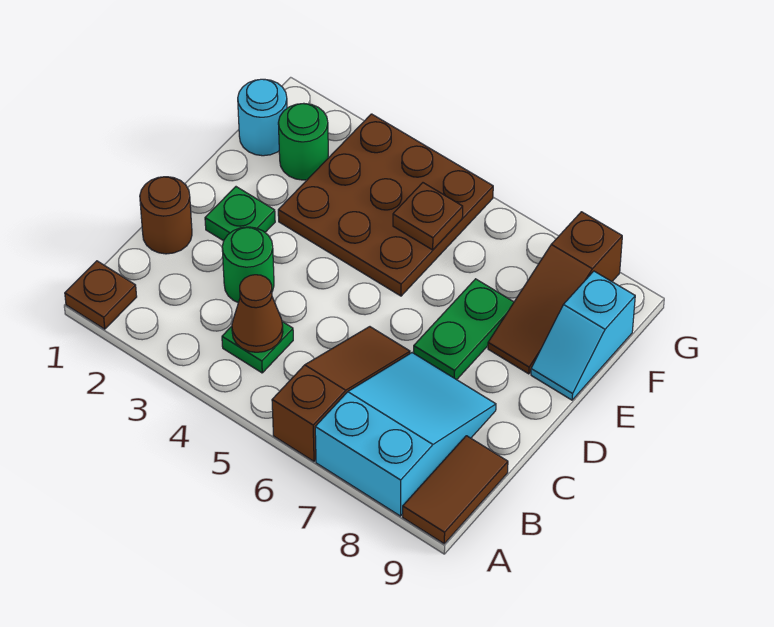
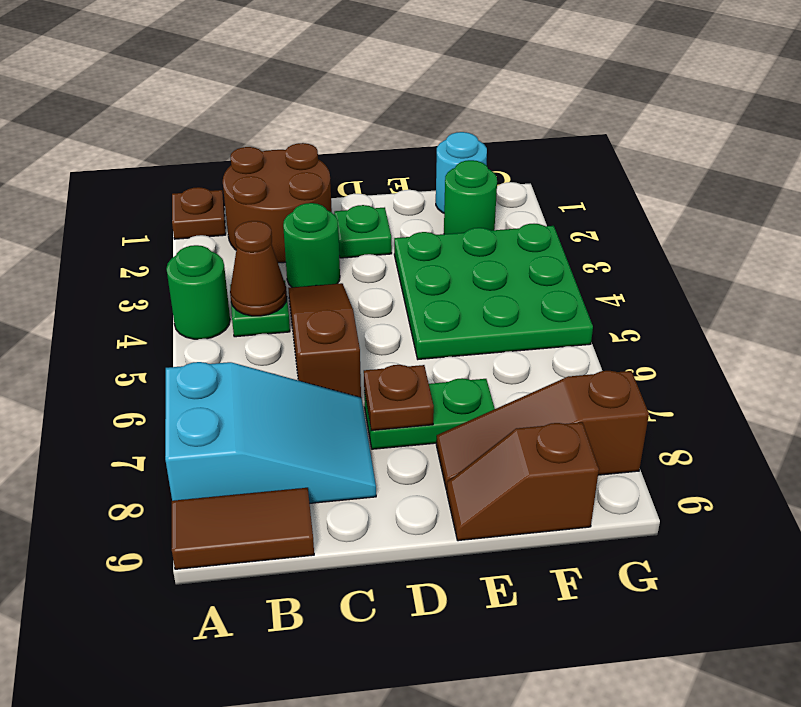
none -> green round brick A4 level 1
brown slope A6:C6 level 1 top A -> brown slope C4:C6 level 1 top 6
brown round brick C1 level 1 -> brown round brick B1:C2 level 1
brown plate E3:G5 level 1 -> green plate E3:G5 level 1
cyan slope E9:F9 level 1 top F -> brown slope E9:F9 level 1 top F
brown plate F5 level 2 -> brown plate D7 level 2

